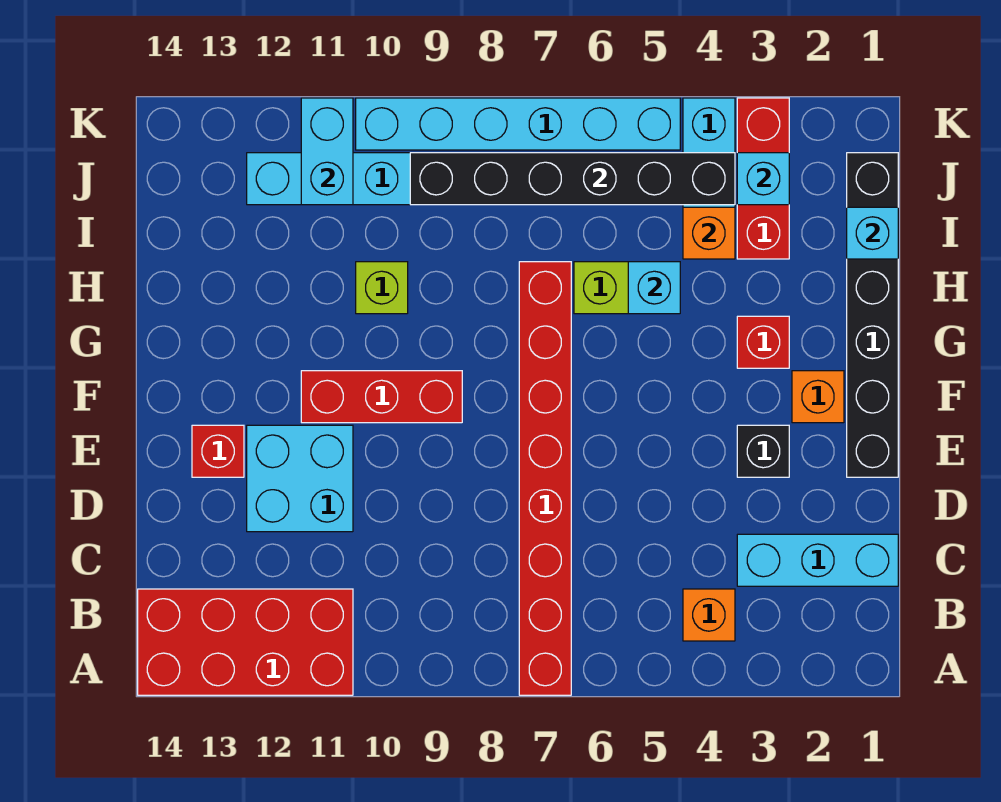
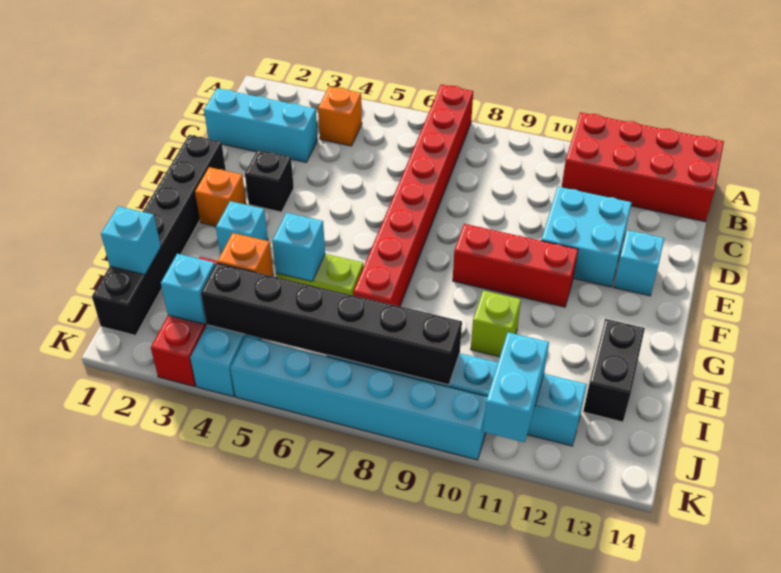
red brick E13 level 1 -> cyan brick E13 level 1
red brick G3 level 1 -> cyan brick G3 level 1
none -> black brick H13:I13 level 1

